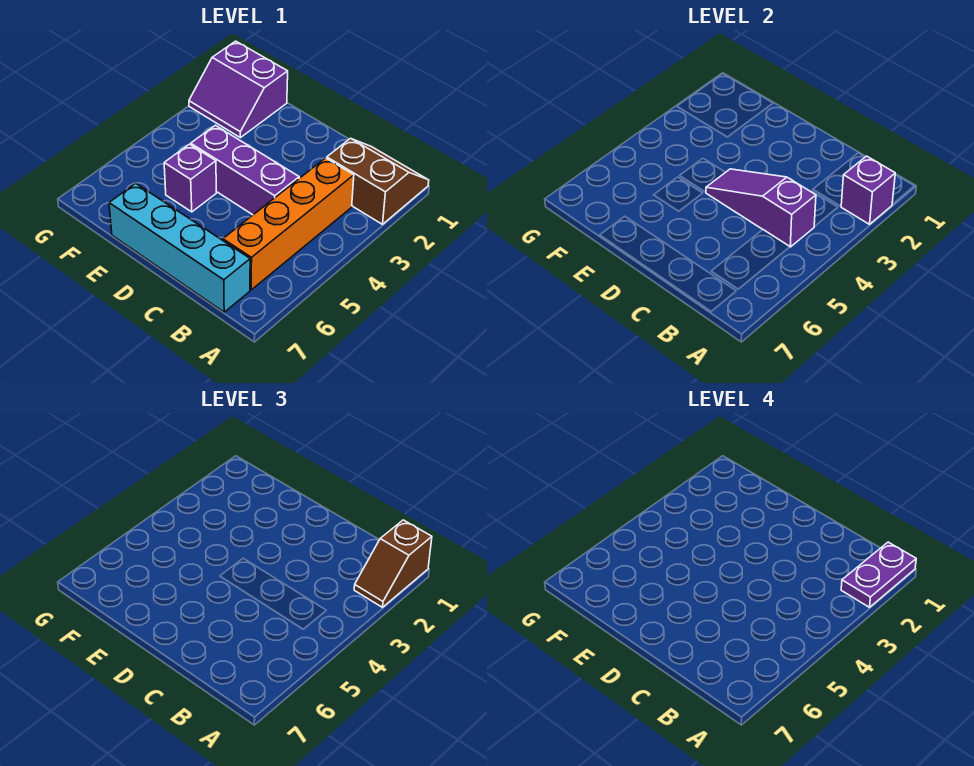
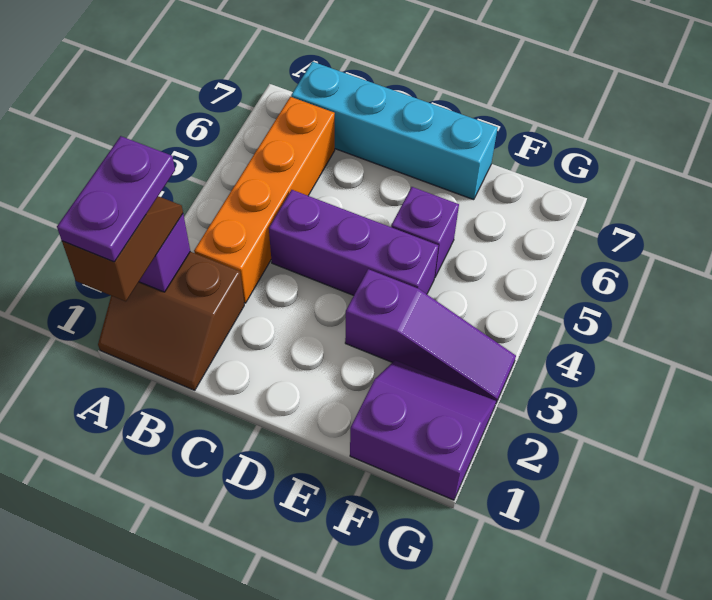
purple slope B4:D4 level 2 top B -> purple slope E3:G3 level 1 top E

